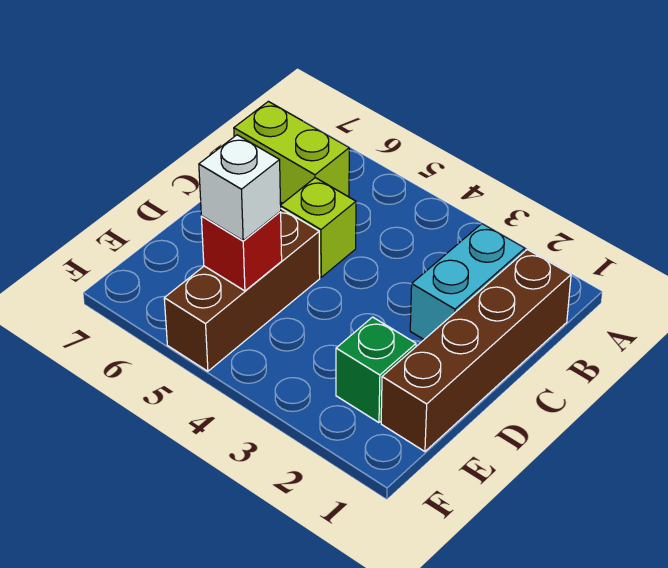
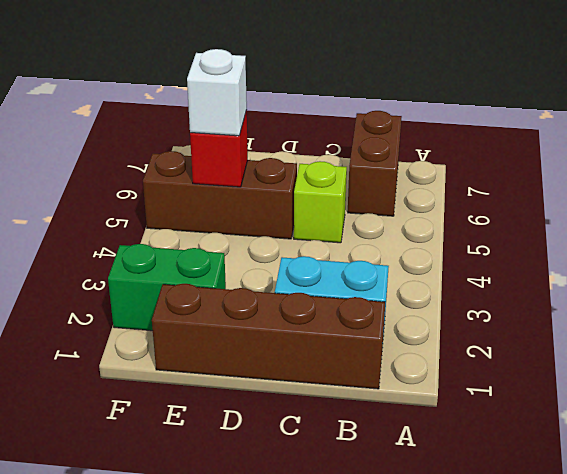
lime brick B6:B7 level 1 -> brown brick B6:B7 level 1
green brick E2 level 1 -> green brick E2:F2 level 1

